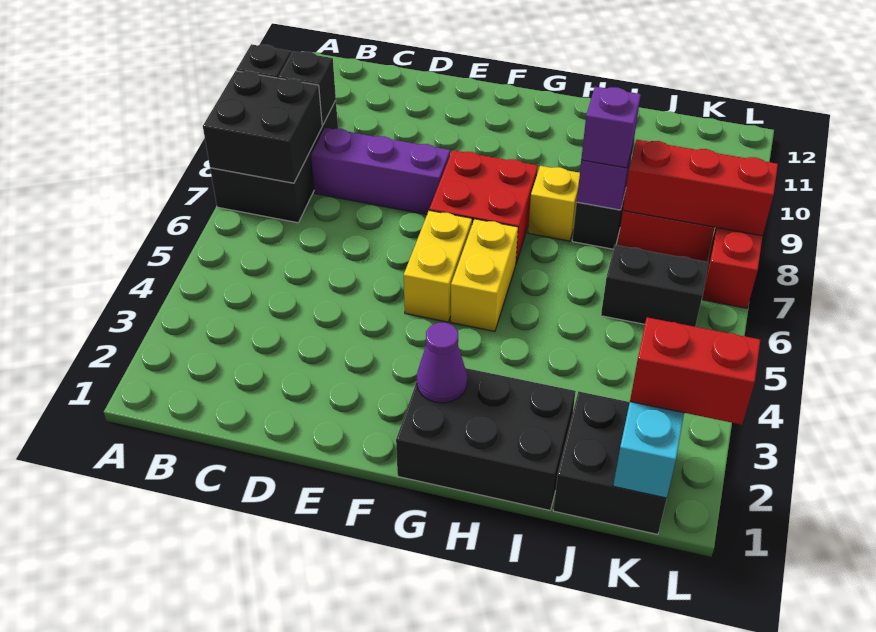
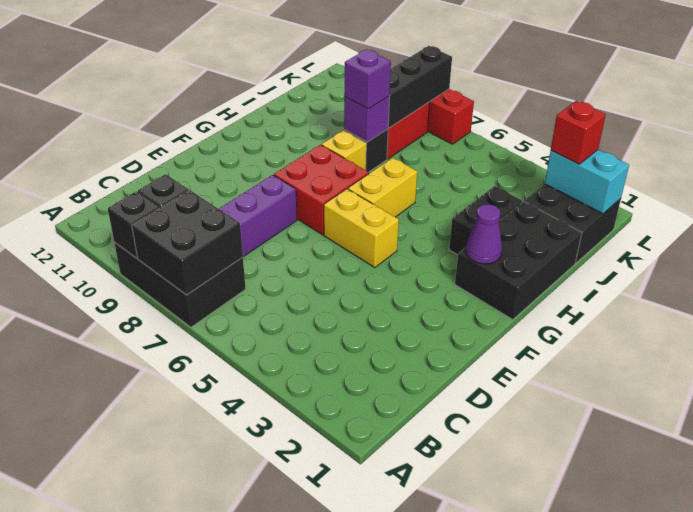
yellow brick G5:G6 level 1 -> yellow brick G6:H6 level 1
black brick J6:K6 level 1 -> black brick H3:I3 level 1
red brick J8:L8 level 2 -> black brick J8:L8 level 2
red brick K2:L2 level 3 -> red brick K2 level 3

